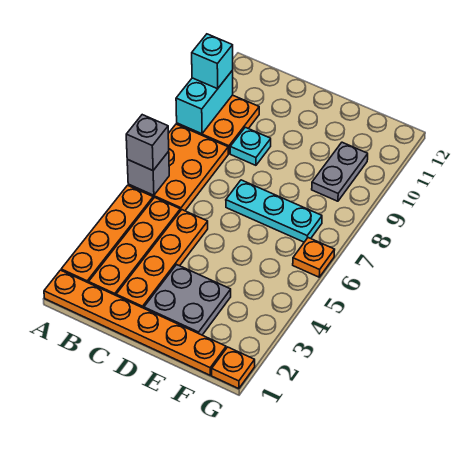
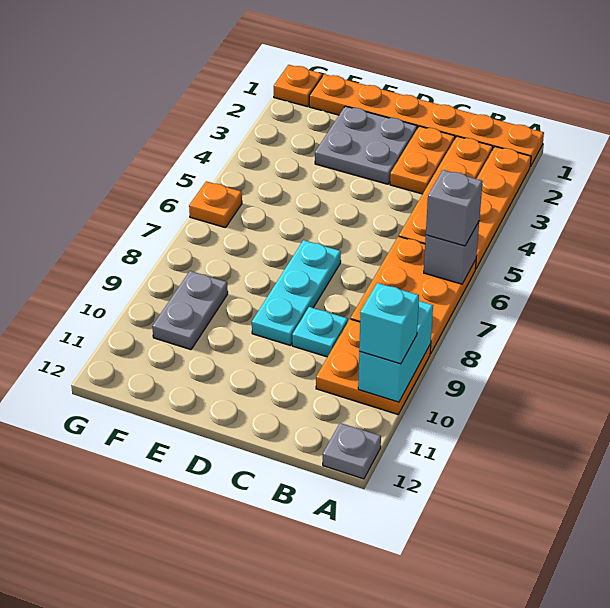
none -> grey plate A12 level 1
orange plate C2:C5 level 1 -> orange plate C2:C3 level 1
cyan plate D7:F7 level 1 -> cyan plate D7:D9 level 1

